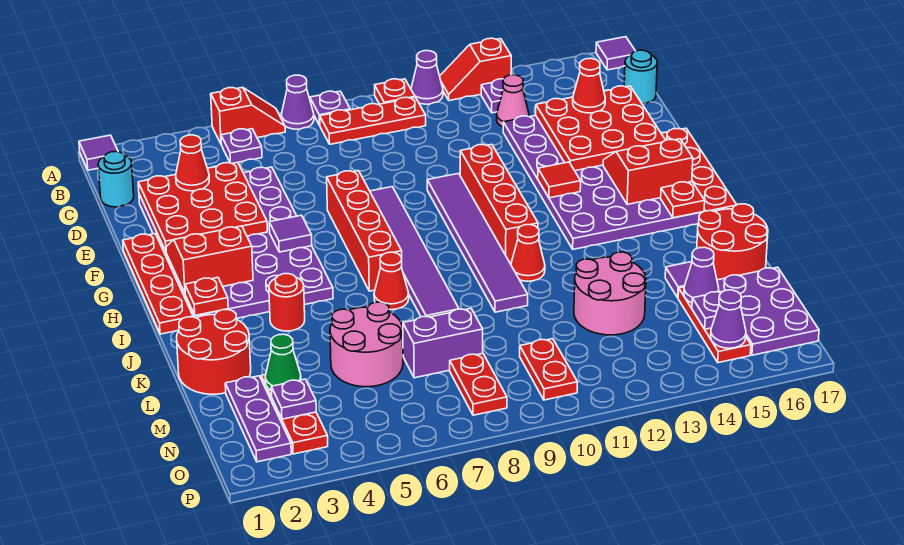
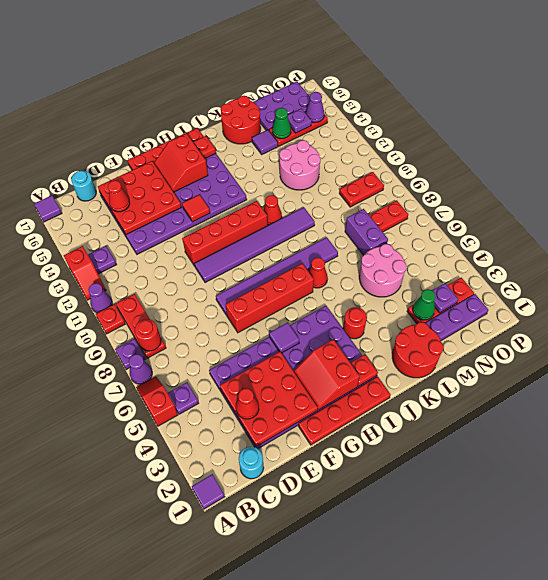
none -> red round brick B8 level 2
pink cone C13 level 1 -> none
purple cone M15 level 2 -> green cone M15 level 2

